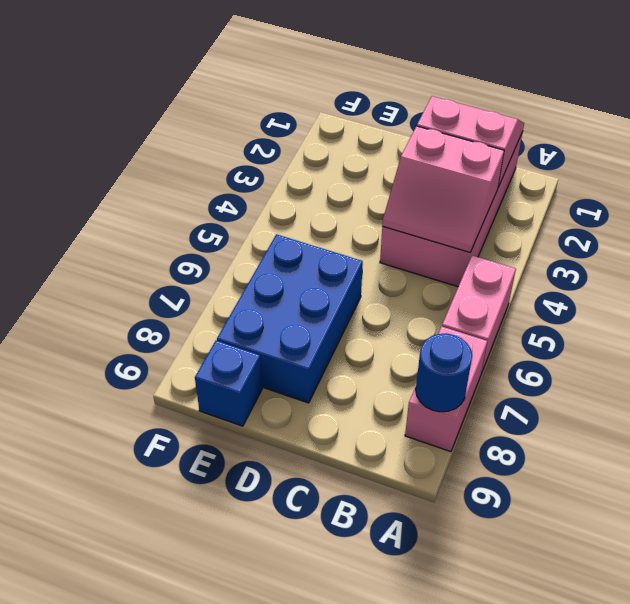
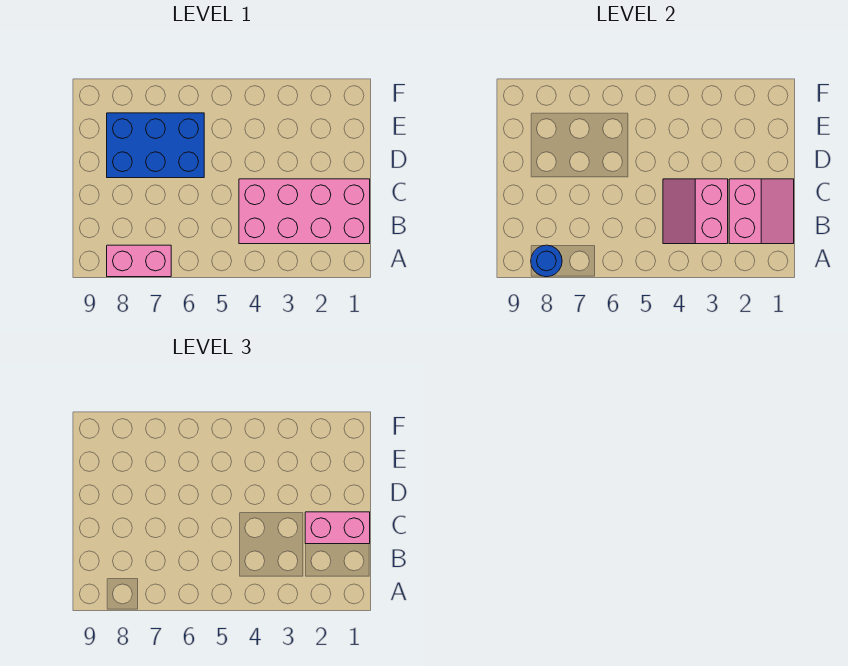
pink brick A5:A6 level 1 -> pink brick C1:C2 level 3
blue brick E9 level 1 -> none

